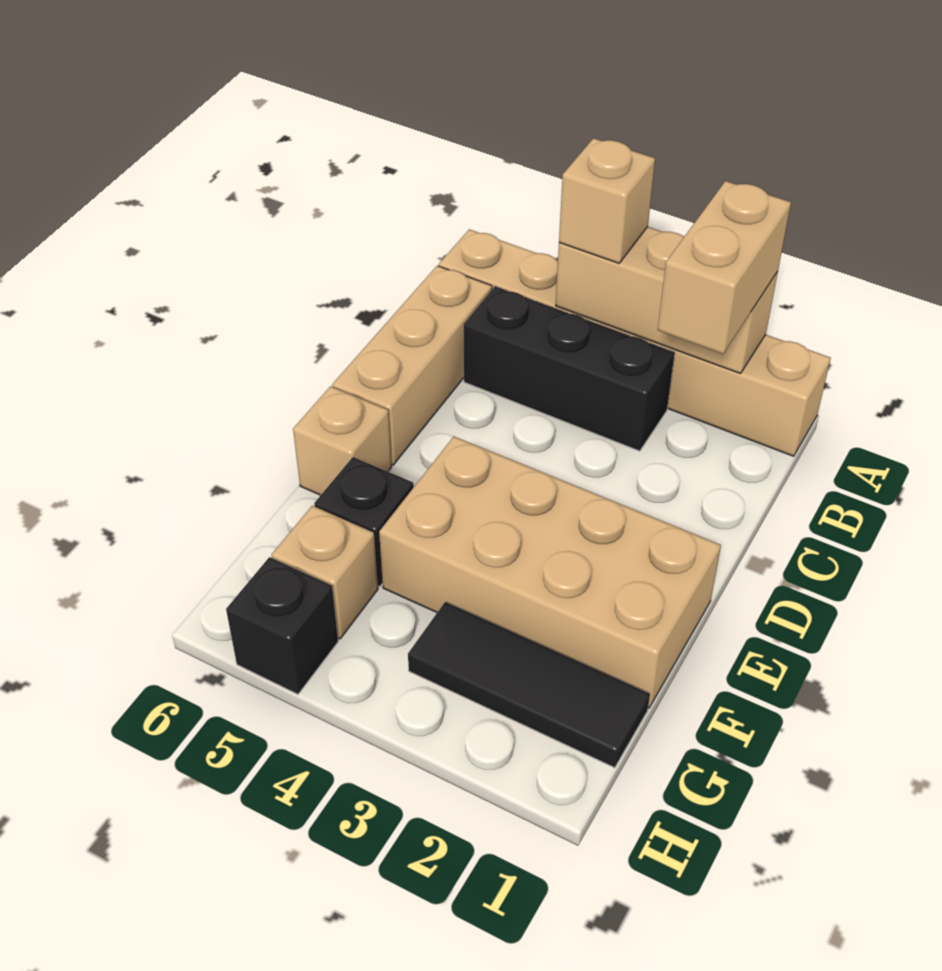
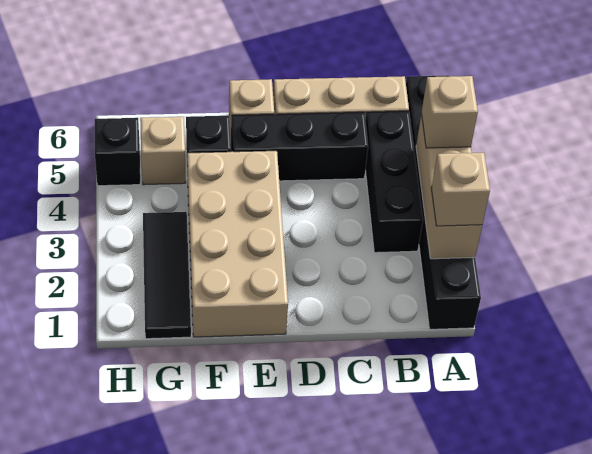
tan brick A1:A6 level 1 -> black brick A1:A6 level 1
tan brick A2:B2 level 3 -> tan brick A2 level 3
none -> black brick C5:E5 level 1

